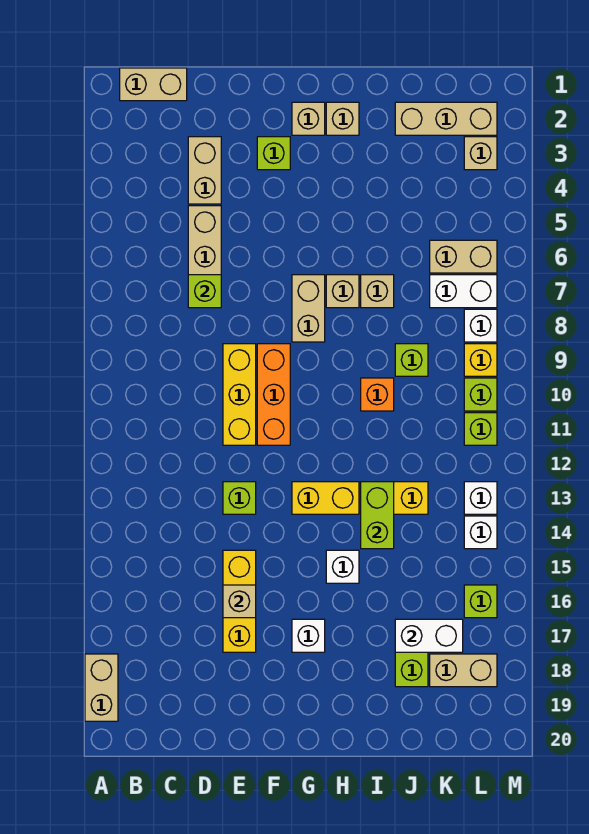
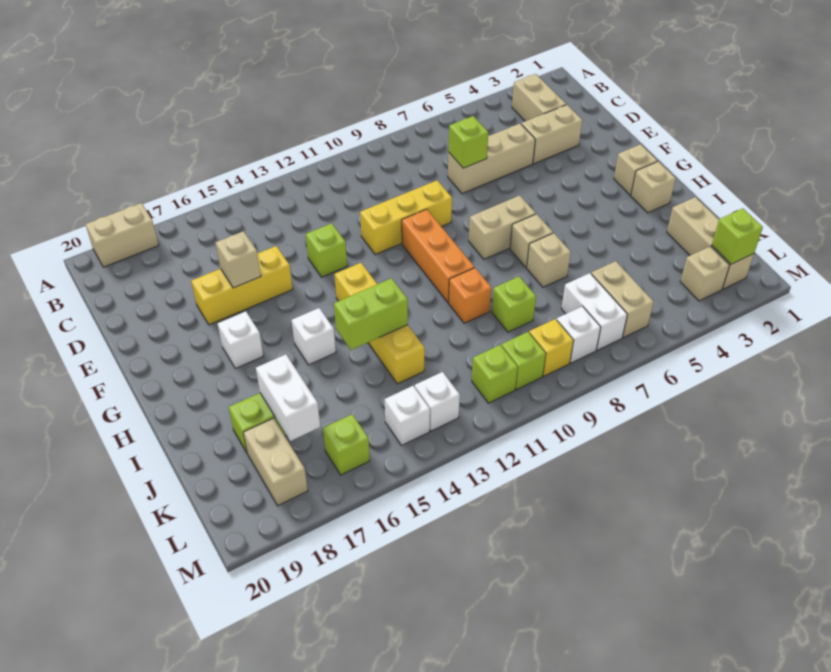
tan brick B1:C1 level 1 -> tan brick B3:C3 level 1
lime brick F3 level 1 -> lime brick L2 level 2
orange brick F9:F11 level 1 -> orange brick F10:H10 level 1

